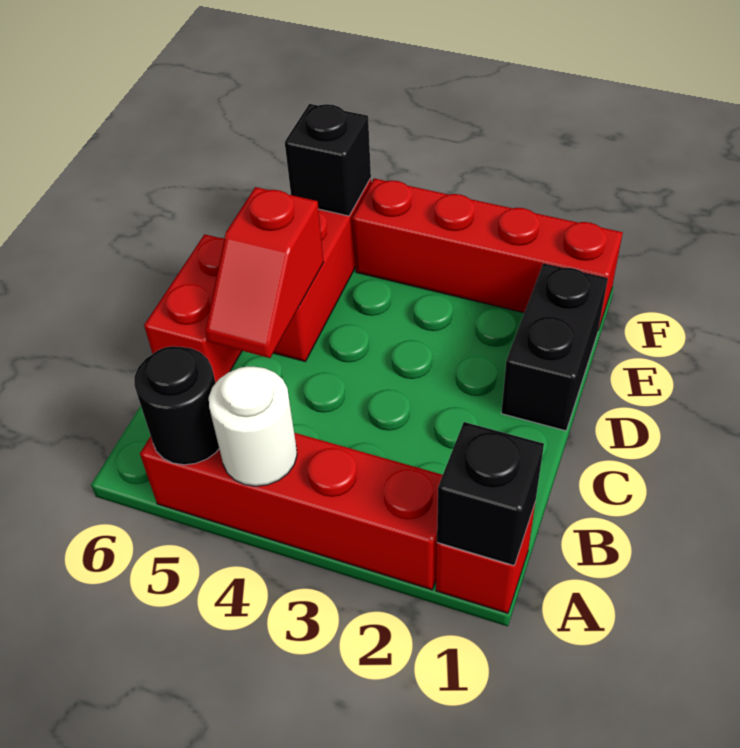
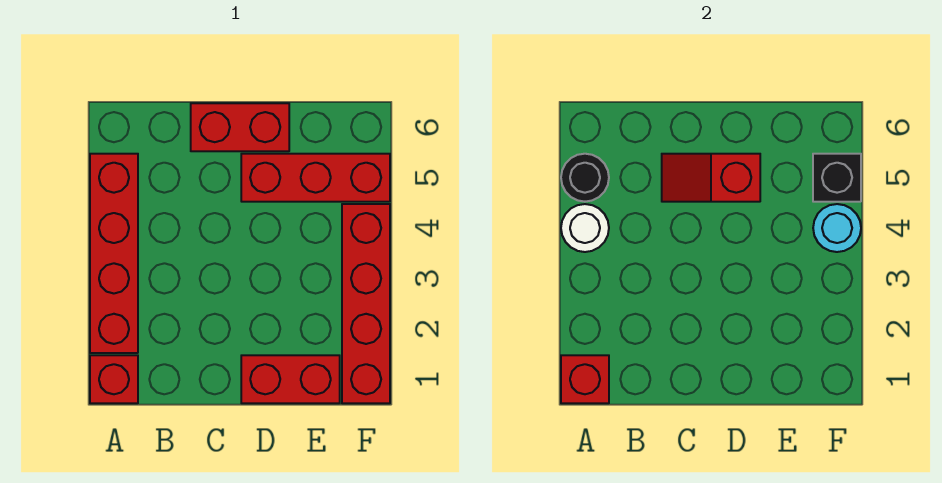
black brick A1 level 2 -> red brick A1 level 2
black brick D1:E1 level 1 -> red brick D1:E1 level 1
none -> cyan round brick F4 level 2

